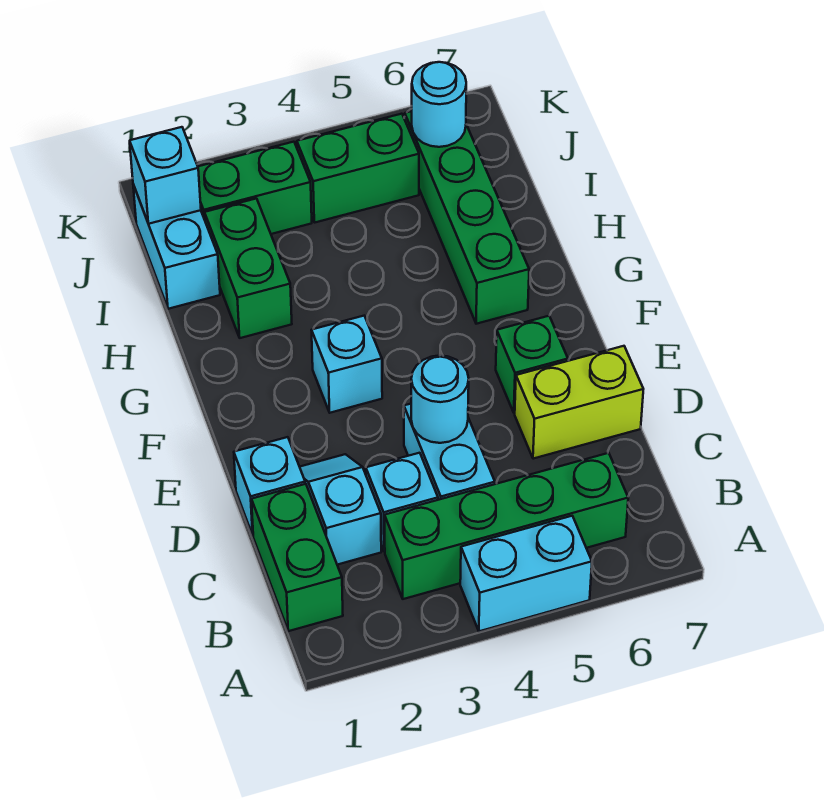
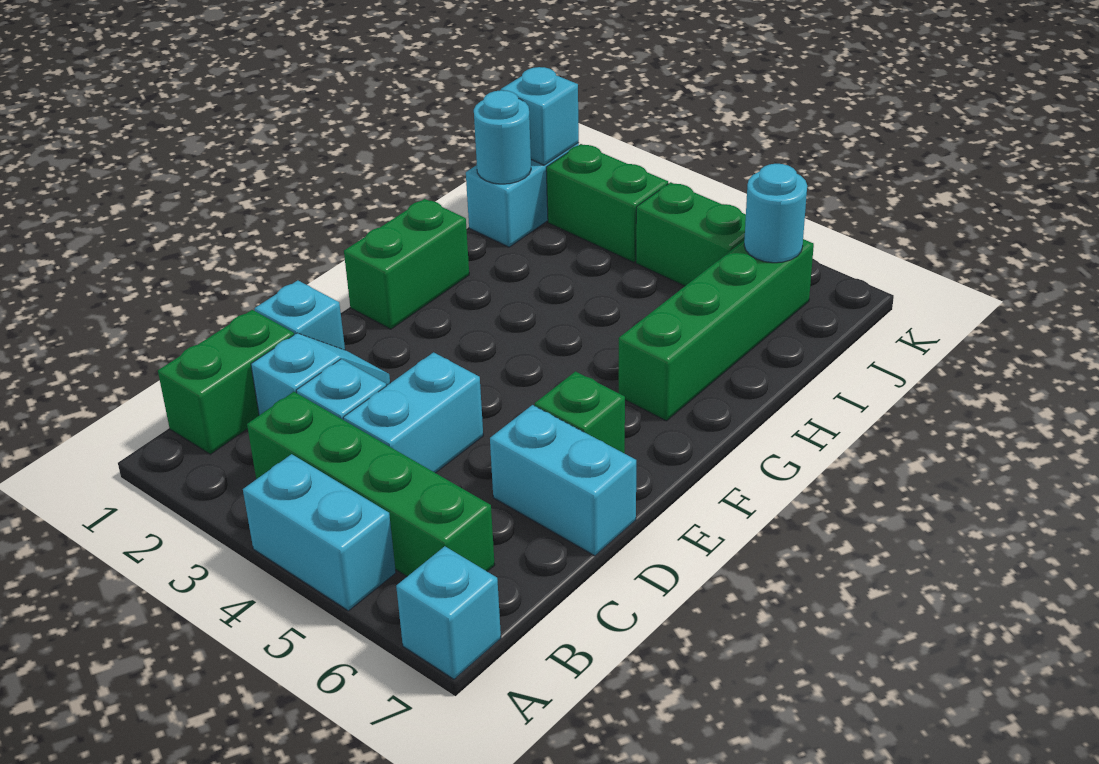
cyan round brick D4 level 2 -> cyan round brick I1 level 2
lime brick D6:D7 level 1 -> cyan brick D6:D7 level 1
cyan brick F3 level 1 -> cyan brick A7 level 1
green brick H2:I2 level 1 -> green brick F1:G1 level 1

